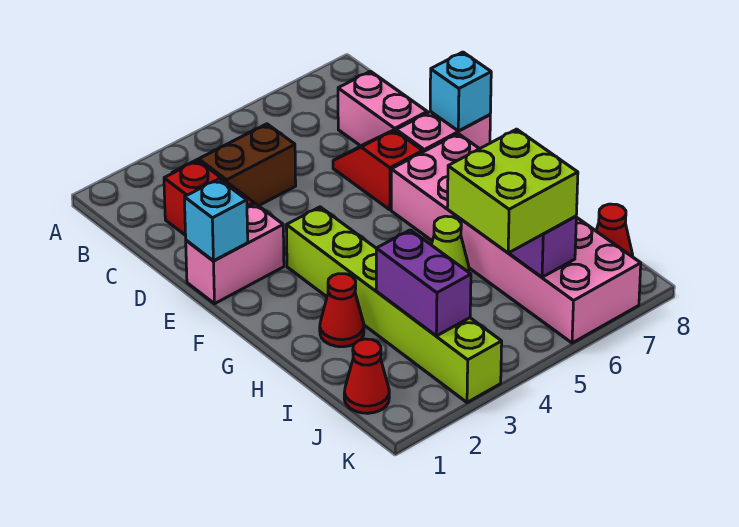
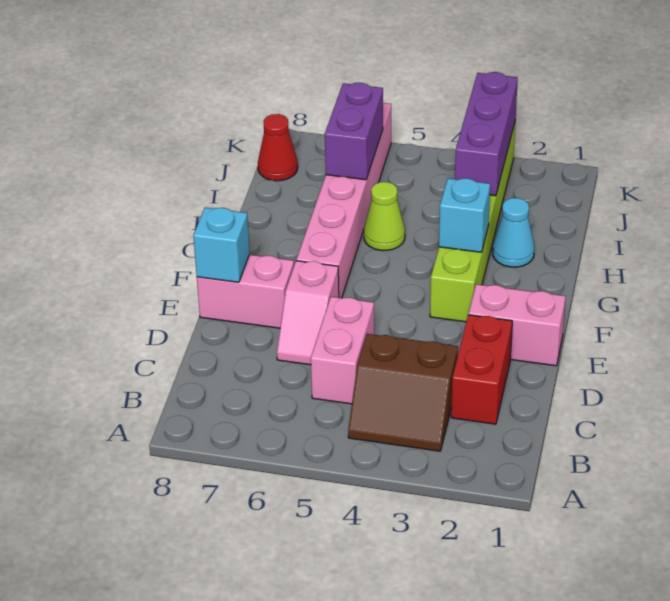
pink brick C7:D7 level 1 -> pink brick C5:D5 level 1
red slope D6:E6 level 1 top E -> pink slope D6:E6 level 1 top E
cyan brick E1 level 2 -> cyan brick G3 level 2
pink brick F6:K7 level 1 -> pink brick F6:K6 level 1
red cone H2 level 1 -> cyan cone H2 level 1
purple brick I3:J3 level 2 -> purple brick I3:K3 level 2
lime brick I5:J6 level 3 -> none
red cone J1 level 1 -> none

